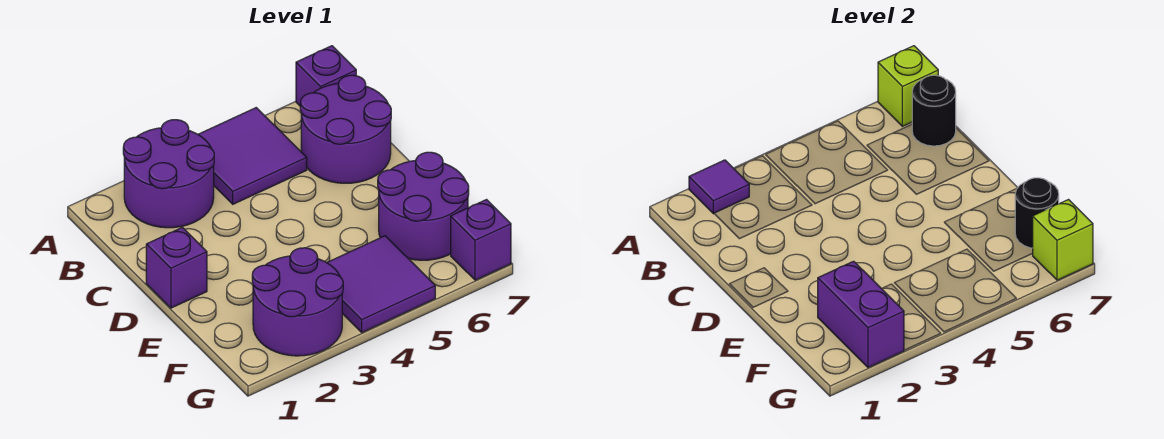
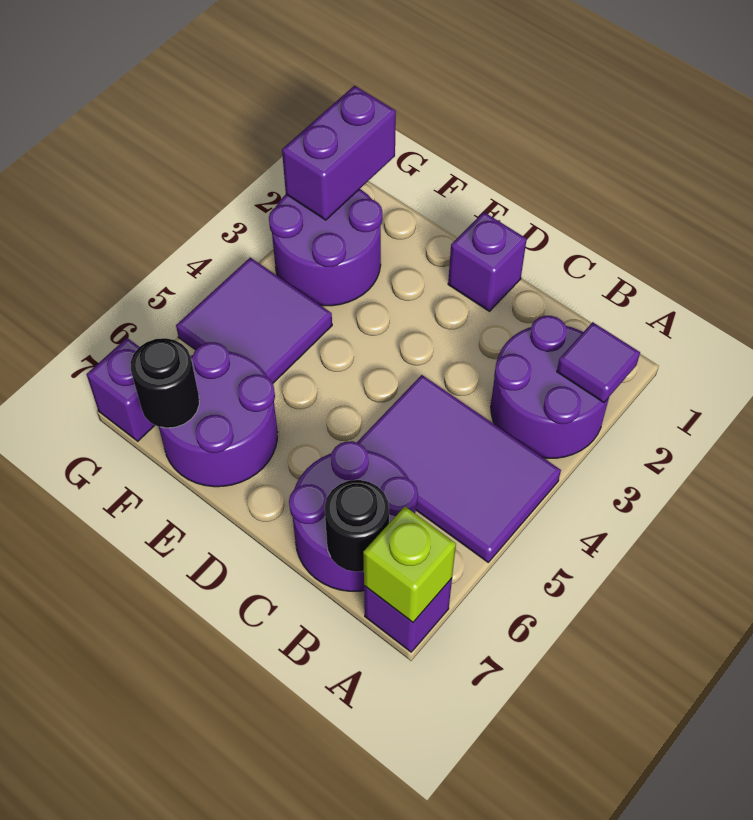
purple tile A4:B5 level 1 -> purple tile A4:C5 level 1
purple brick F2:G2 level 2 -> purple brick G1:G2 level 2
lime brick G7 level 2 -> none

